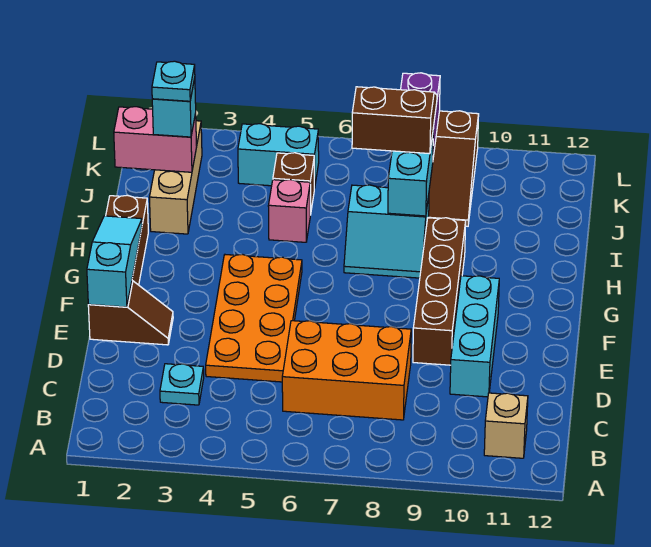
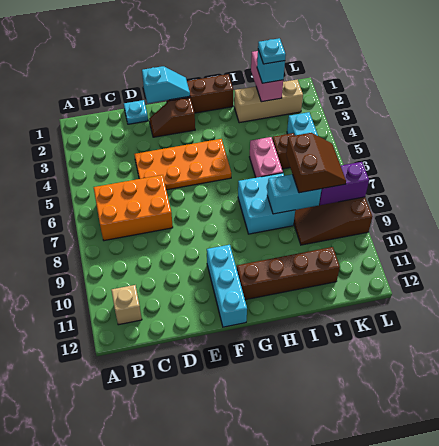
cyan plate C3 level 1 -> cyan plate D1 level 1
orange brick C6:D8 level 1 -> orange brick B6:D7 level 1
cyan brick D10:F10 level 1 -> cyan brick F10:F12 level 1
brown slope E1:E2 level 1 top 1 -> brown slope E2:F2 level 1 top F
cyan slope E1:G1 level 2 top E -> cyan slope E1:F1 level 2 top E
brown brick E9:H9 level 1 -> brown brick G11:J11 level 1
cyan slope H7:I8 level 1 top I -> cyan brick H7:I8 level 1
pink brick I5 level 1 -> pink brick I5:I6 level 1

